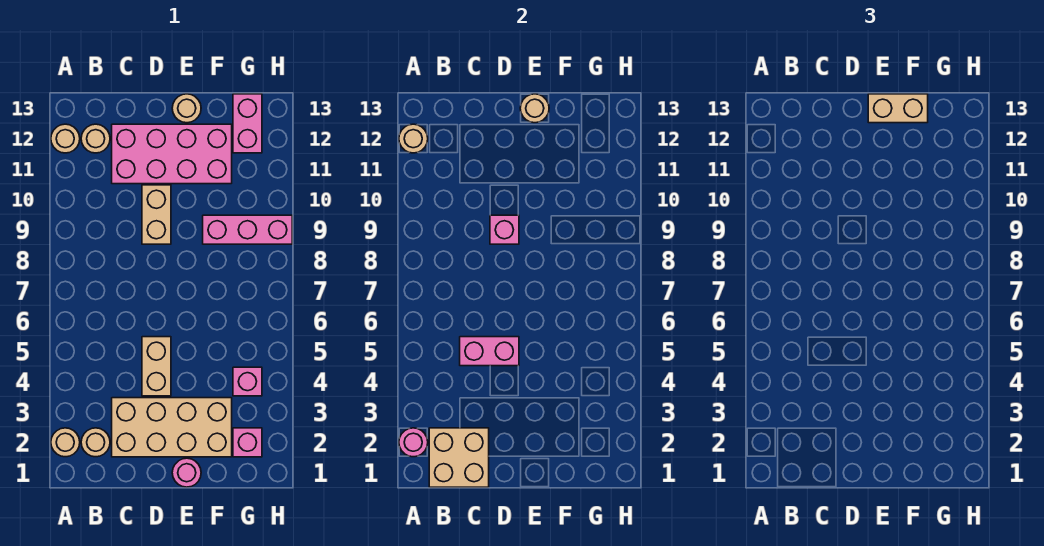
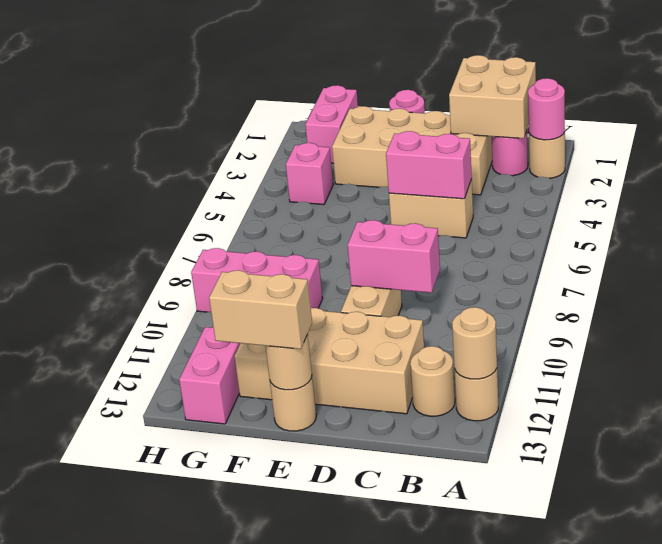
tan round brick B2 level 1 -> pink round brick B2 level 1
pink brick C11:F12 level 1 -> tan brick C11:F12 level 1
tan brick D4:D5 level 1 -> tan brick C5:D5 level 1
pink brick D9 level 2 -> pink brick C9:D9 level 2
pink brick G2 level 1 -> pink brick G1:G2 level 1

